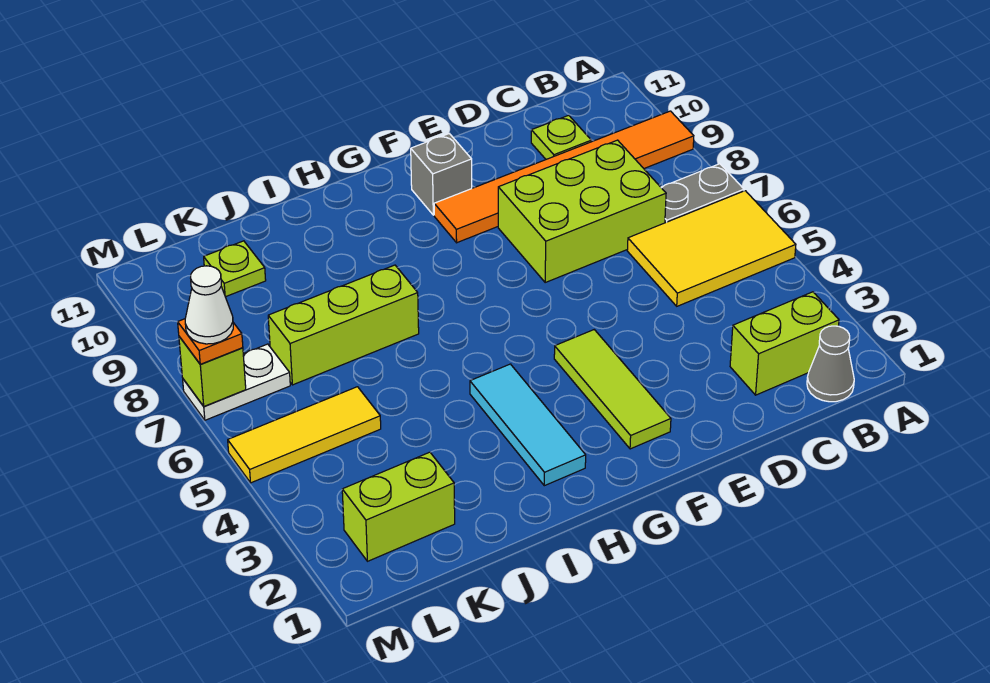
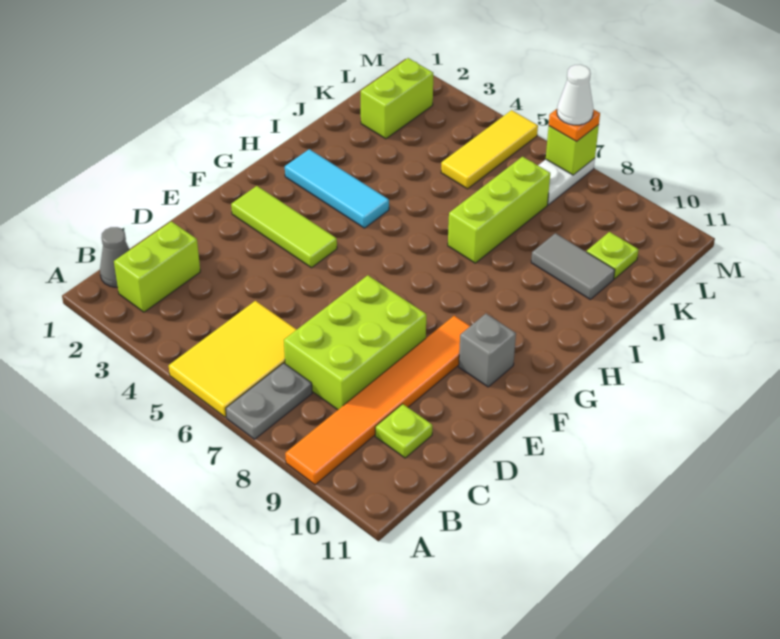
none -> grey tile J9:J10 level 1

